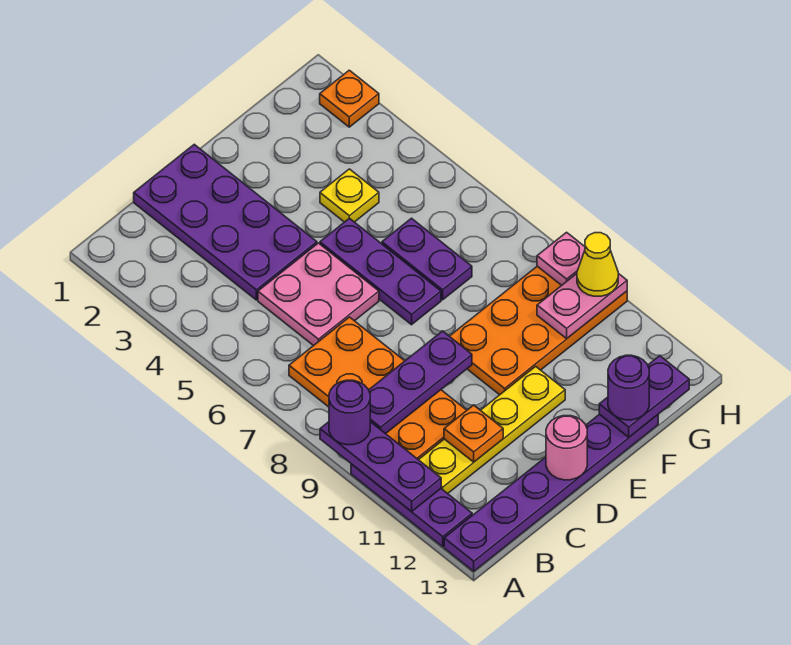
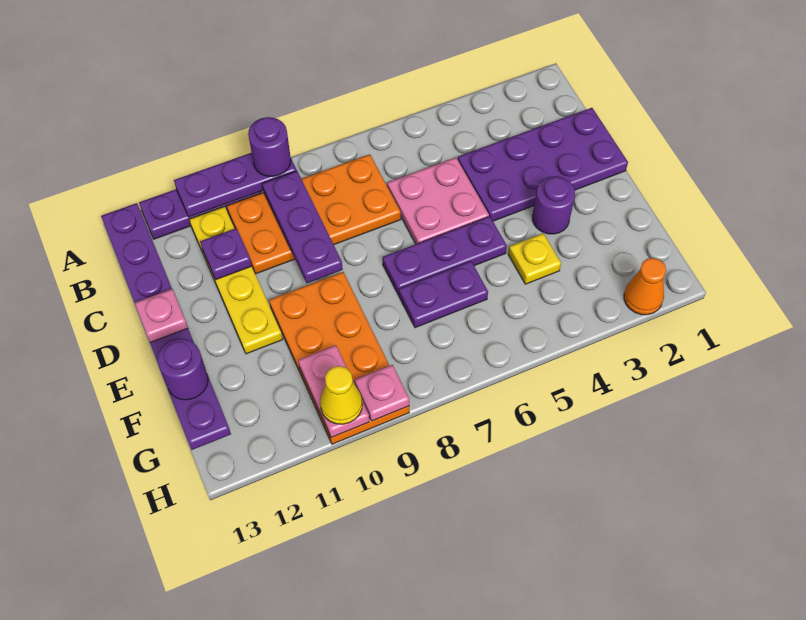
orange plate C11 level 2 -> purple plate C11 level 2
pink round brick D13 level 2 -> pink plate D13 level 2
none -> purple round brick E3 level 1
orange plate H2 level 1 -> orange cone H2 level 1

